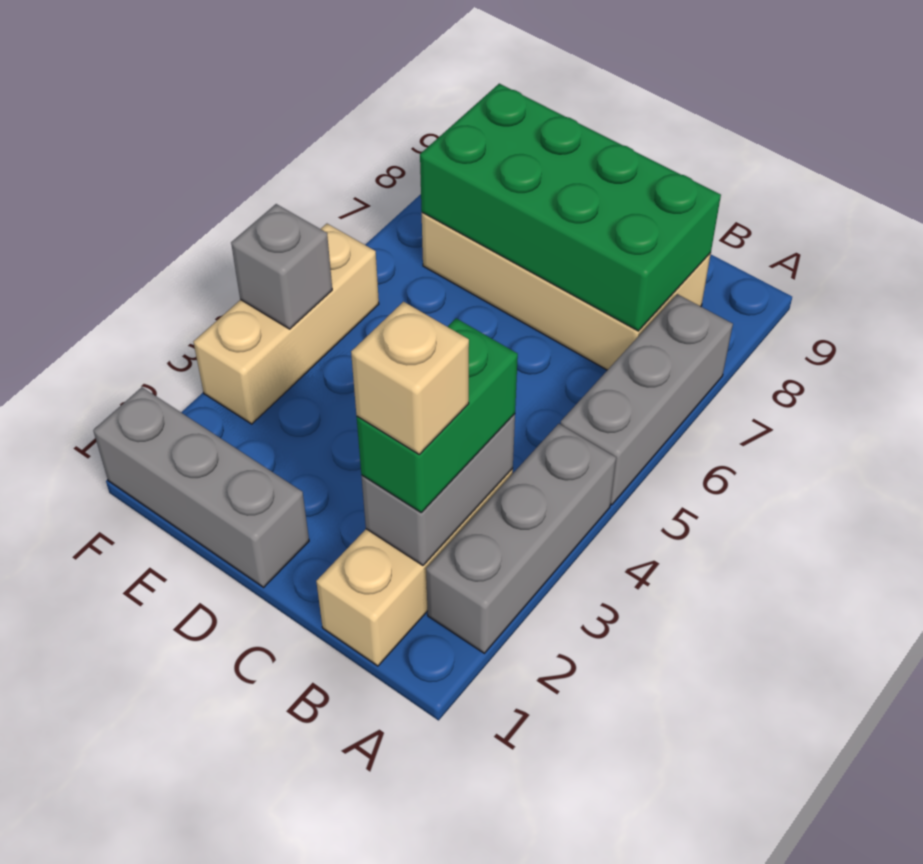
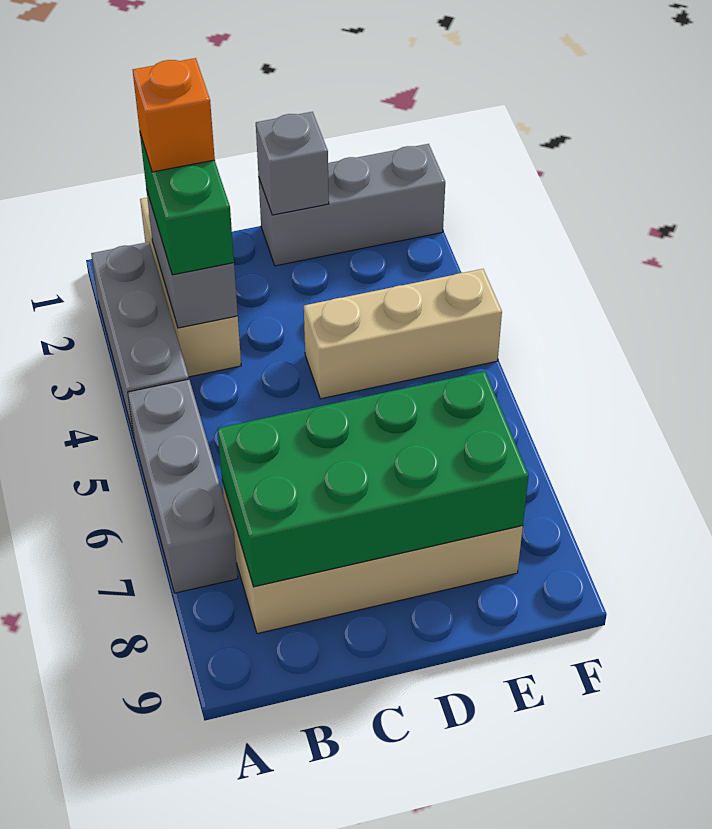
tan brick B2 level 4 -> orange brick B2 level 4
tan brick F3:F5 level 1 -> tan brick D4:F4 level 1
grey brick F4 level 2 -> grey brick D1 level 2

